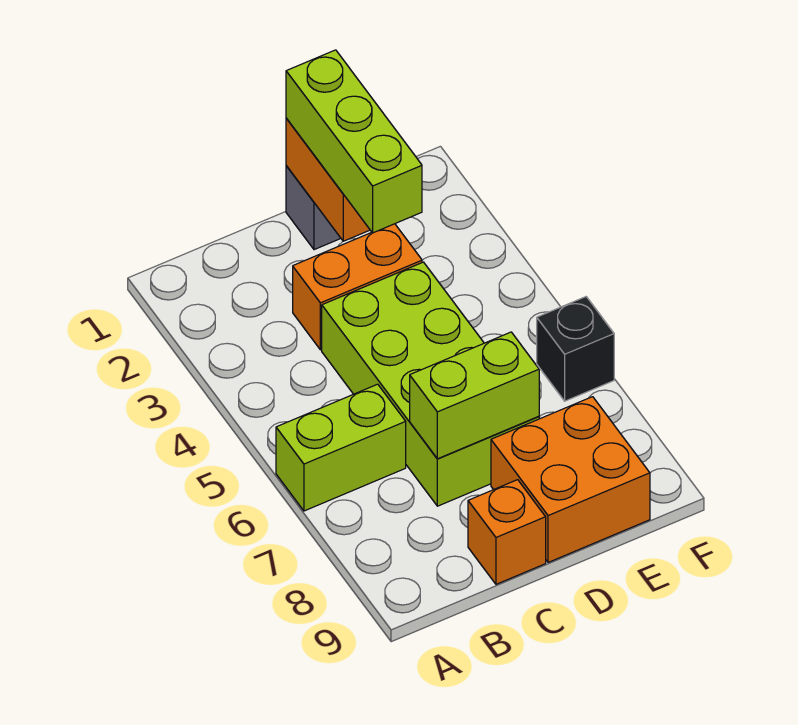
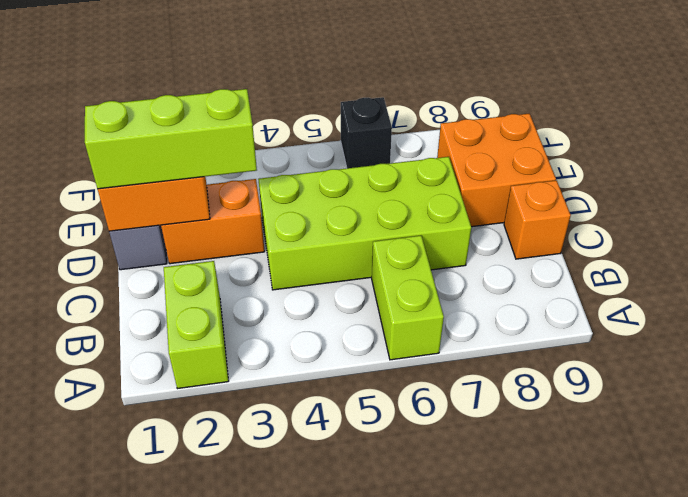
orange brick C3:D3 level 1 -> orange brick D2:D3 level 1
lime brick C7:D7 level 2 -> lime brick A2:B2 level 1

